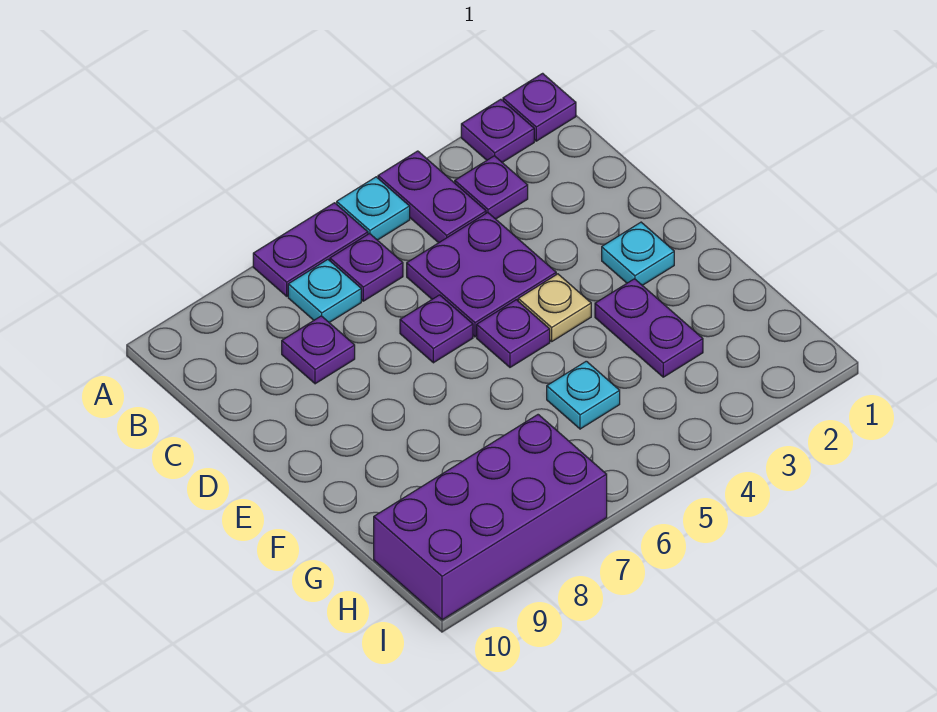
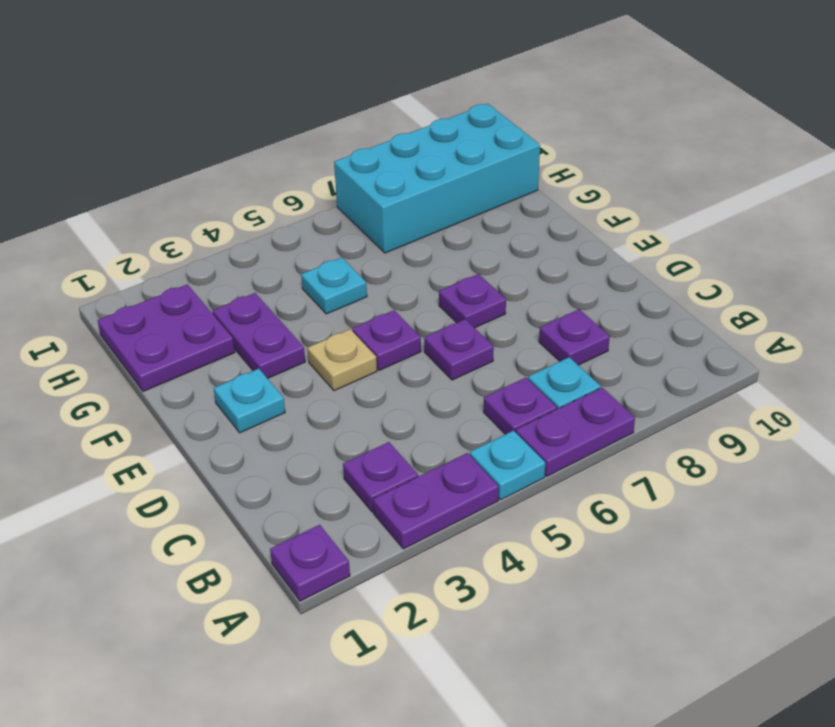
purple plate A2 level 1 -> purple plate E7 level 1
purple plate A4:B4 level 1 -> purple plate A3:A4 level 1
purple plate C4:D5 level 1 -> purple plate G1:H2 level 1
purple brick H7:I10 level 1 -> cyan brick H7:I10 level 1

